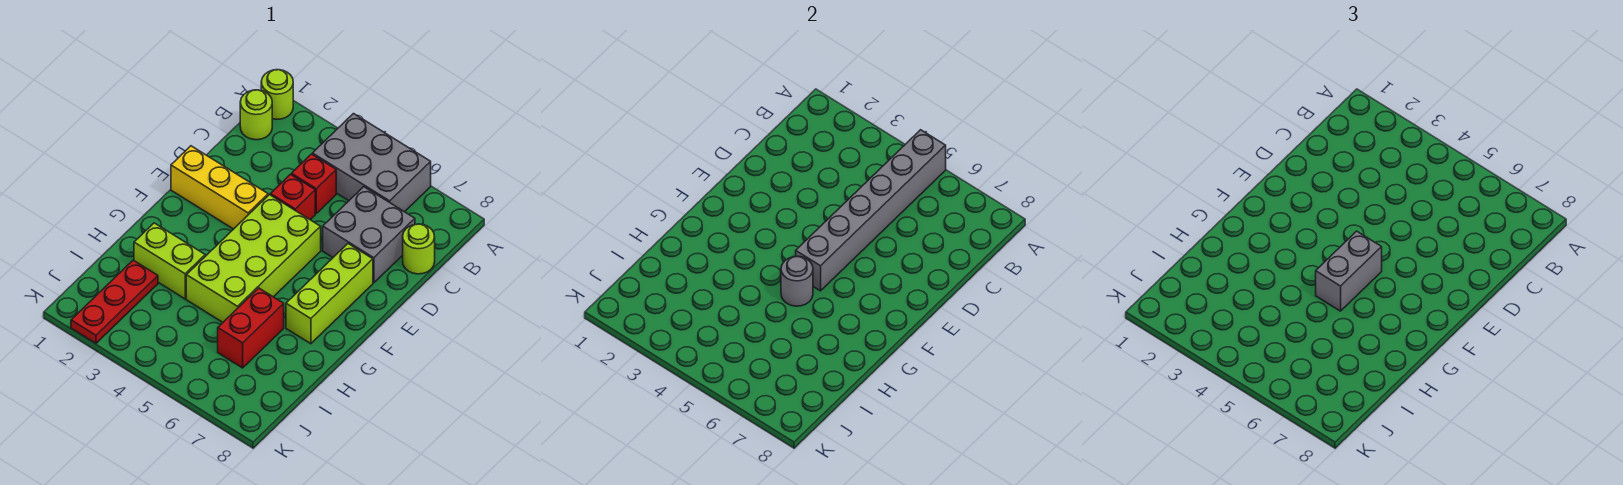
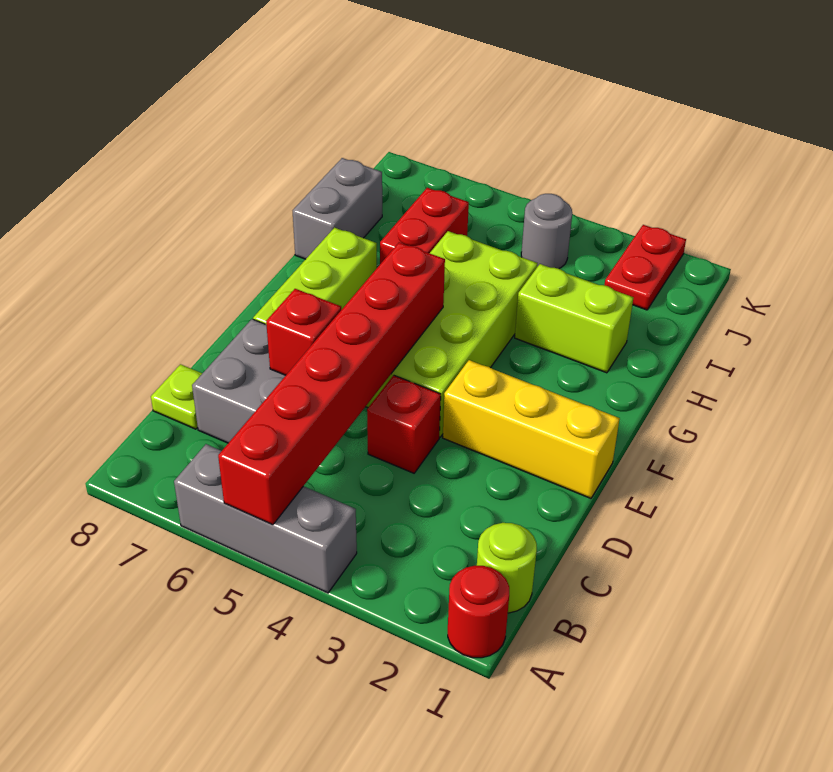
lime round brick A1 level 1 -> red round brick A1 level 1
grey brick A4:B6 level 1 -> grey brick A4:A6 level 1
grey brick A5:F5 level 2 -> red brick A5:F5 level 2
red brick C4 level 1 -> red brick D6 level 2
lime round brick C8 level 1 -> lime plate C8 level 1
grey brick F5:G5 level 3 -> grey brick H8:I8 level 1
grey round brick G5 level 2 -> grey round brick J4 level 1
red plate I2:K2 level 1 -> red plate J2:K2 level 1

